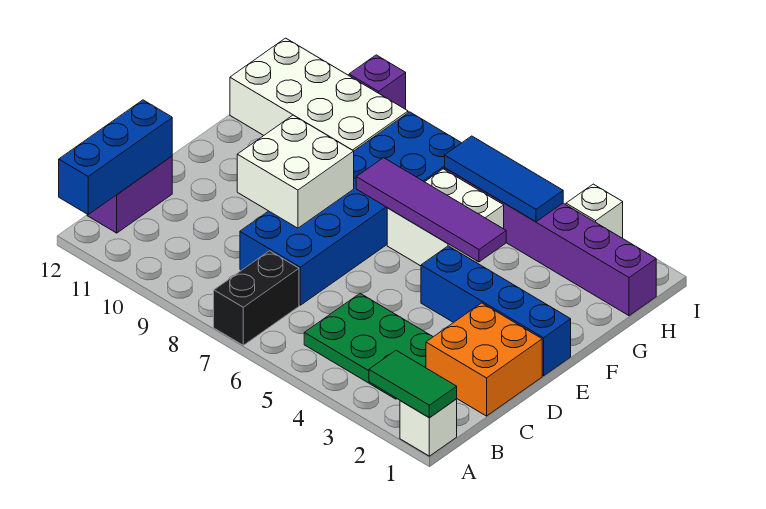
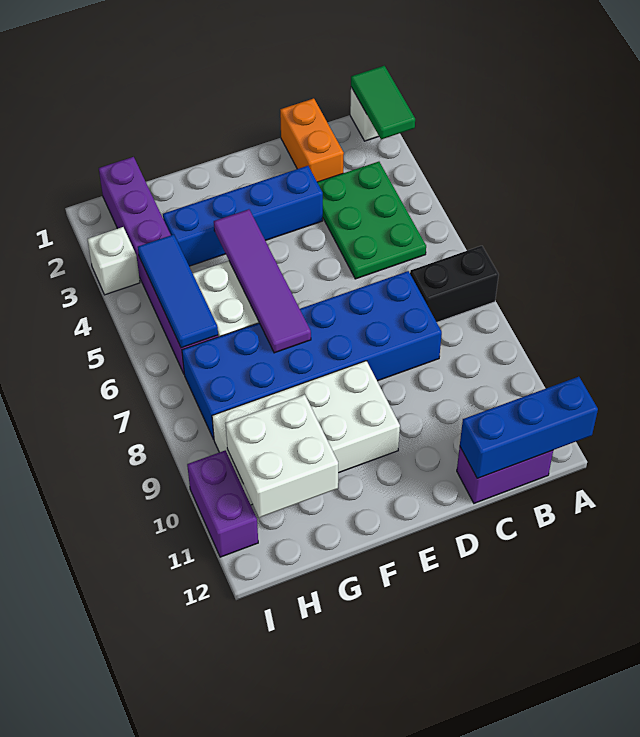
orange brick C1:D2 level 1 -> orange brick C1:C2 level 1
white brick D8:E9 level 2 -> white brick G10:H11 level 2
blue brick E1:E4 level 1 -> blue brick D3:G3 level 1
white brick G9:H12 level 1 -> white brick E9:H10 level 1
purple brick I10 level 1 -> purple brick I10:I11 level 1

